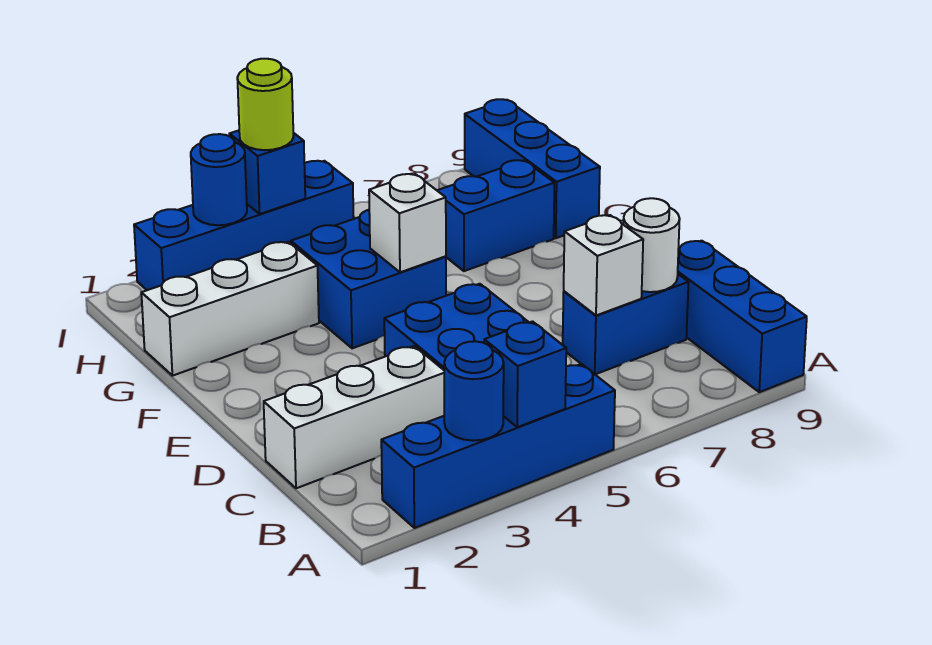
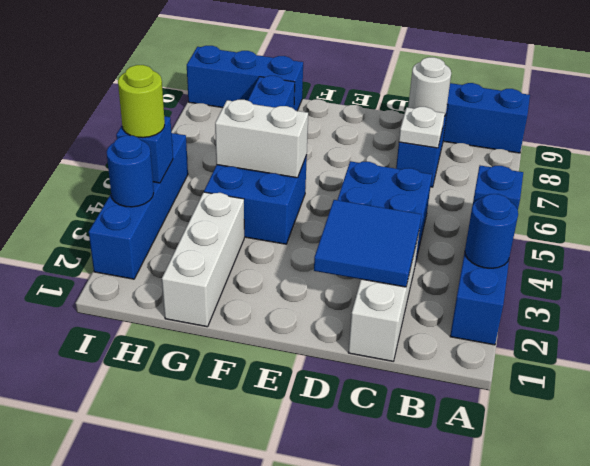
none -> blue tile C2:D3 level 2
white brick C7 level 2 -> white plate C7 level 2
white brick F5 level 2 -> white brick F5:G5 level 2

